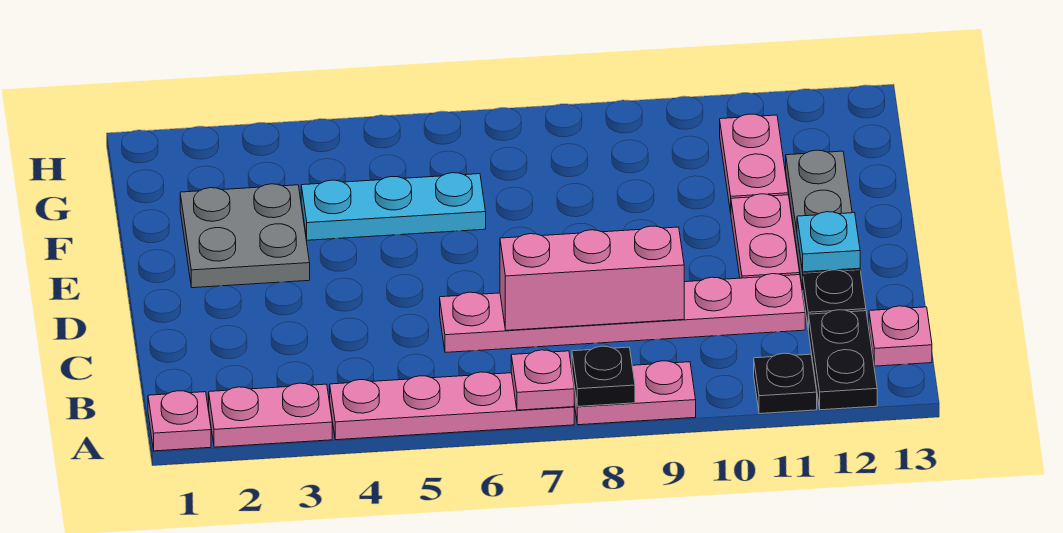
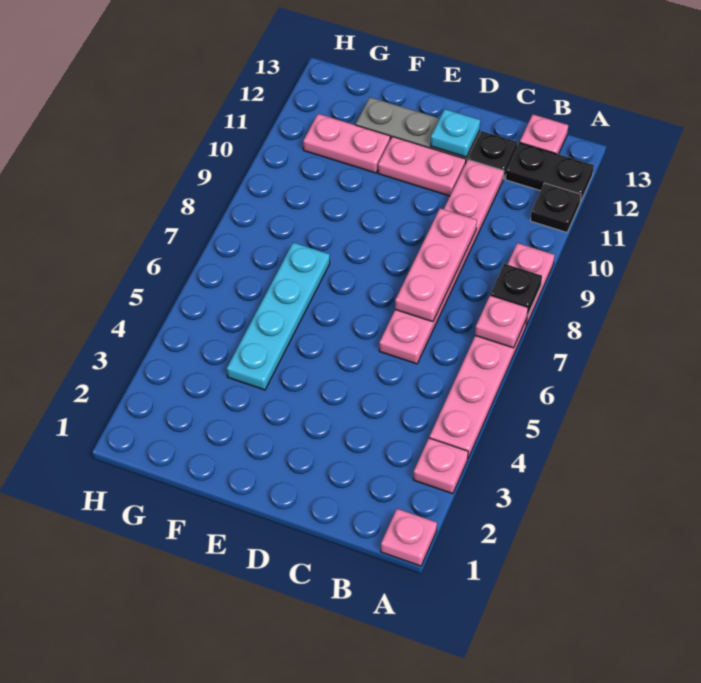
pink plate A2:A3 level 1 -> pink plate A3 level 1
pink brick C7:C9 level 2 -> pink plate C7:C9 level 2
grey plate E2:F3 level 1 -> none
cyan plate F4:F6 level 1 -> cyan plate F4:F7 level 1

